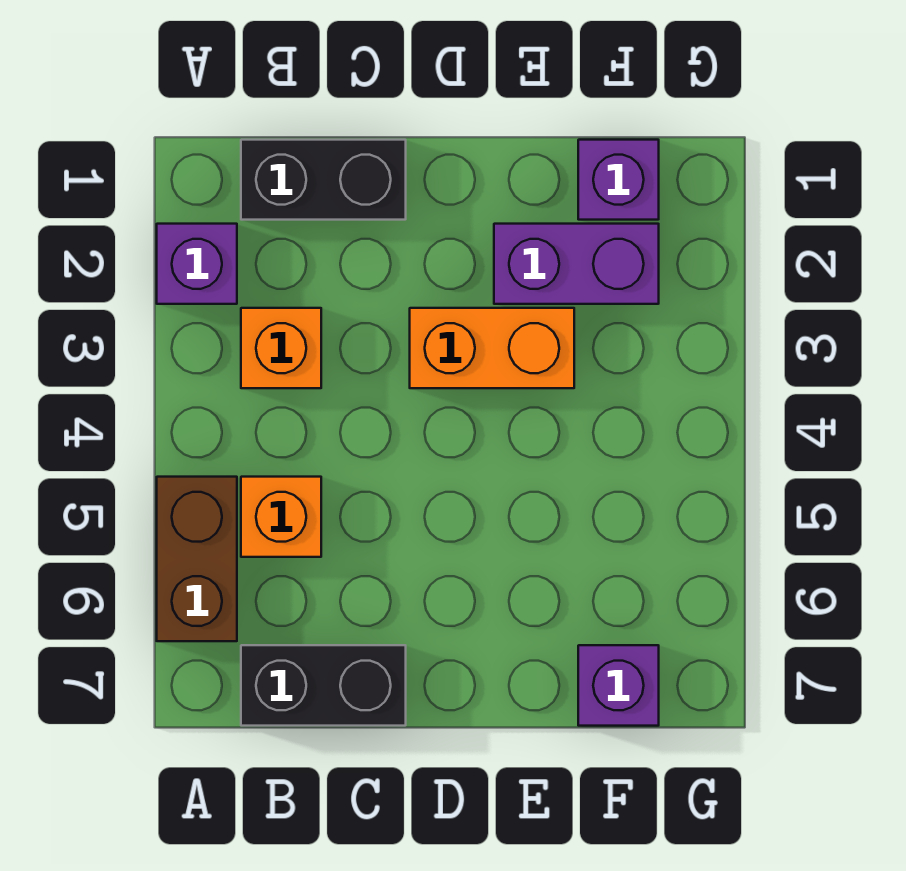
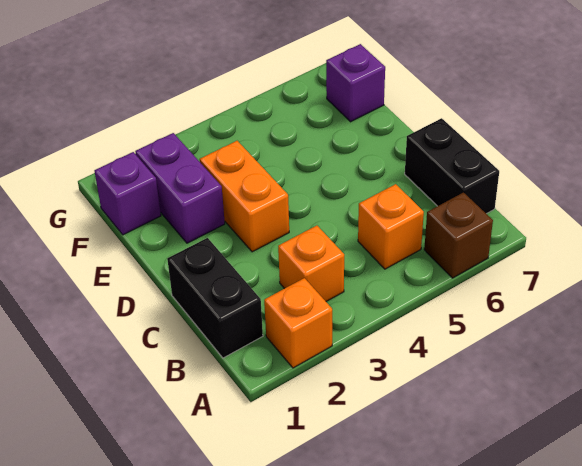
purple brick A2 level 1 -> orange brick A2 level 1
brown brick A5:A6 level 1 -> brown brick A6 level 1

